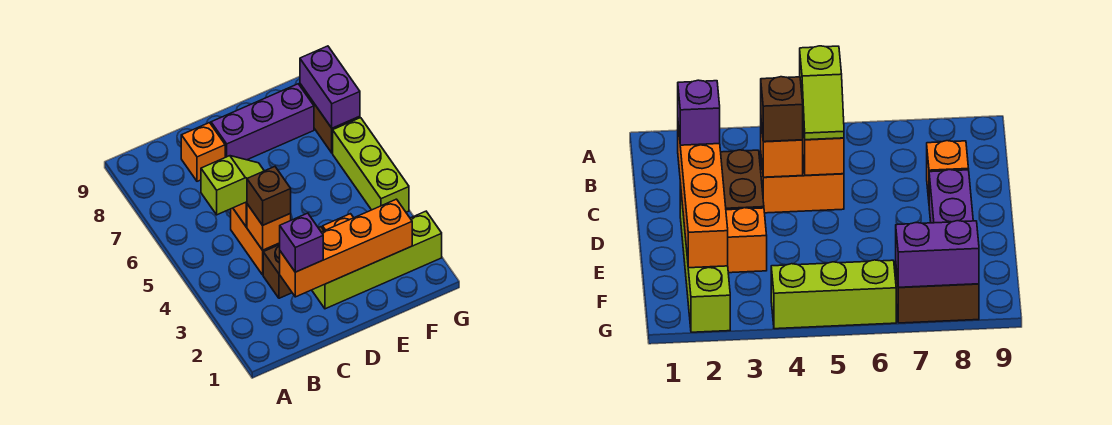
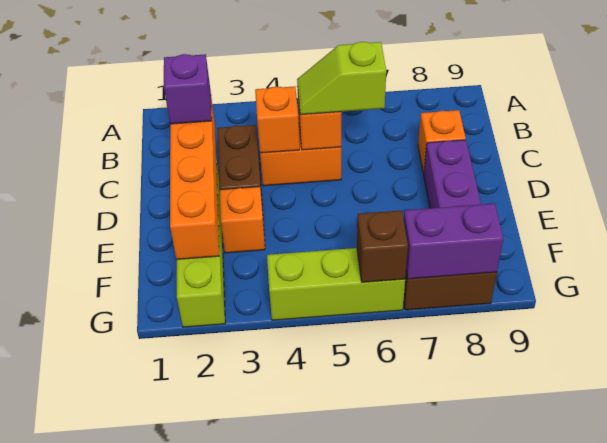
lime slope B5:C5 level 3 top B -> lime slope C5:C6 level 3 top 6
brown brick C4 level 3 -> brown brick G6 level 2

